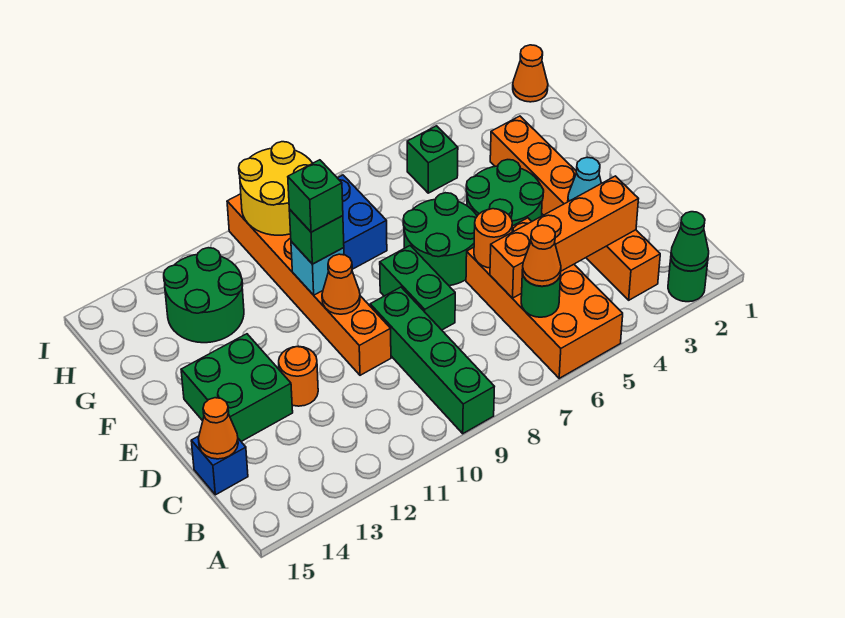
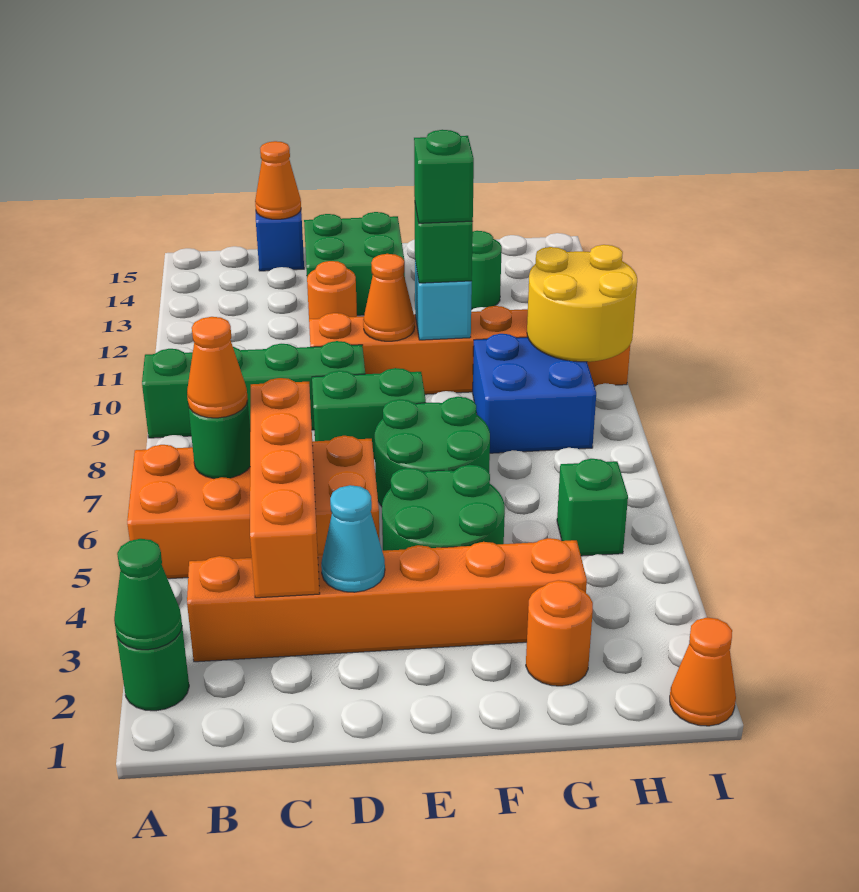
orange round brick D6 level 2 -> orange round brick G2 level 1
green round brick G12:H13 level 1 -> green round brick G13 level 1

